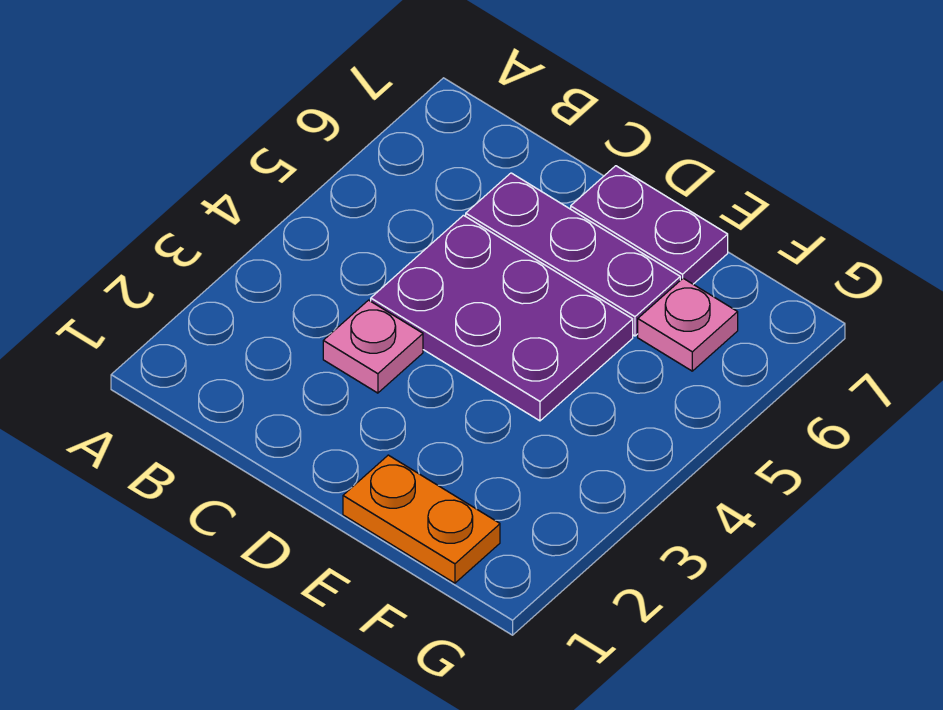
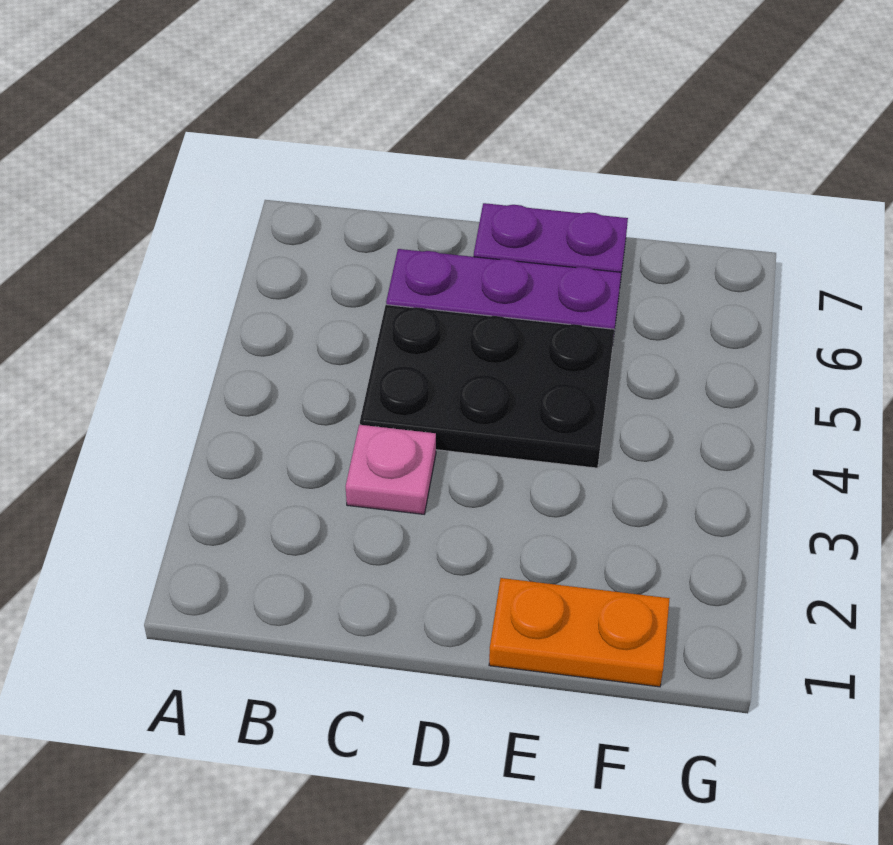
purple plate C4:E5 level 1 -> black plate C4:E5 level 1
pink plate F6 level 1 -> none

